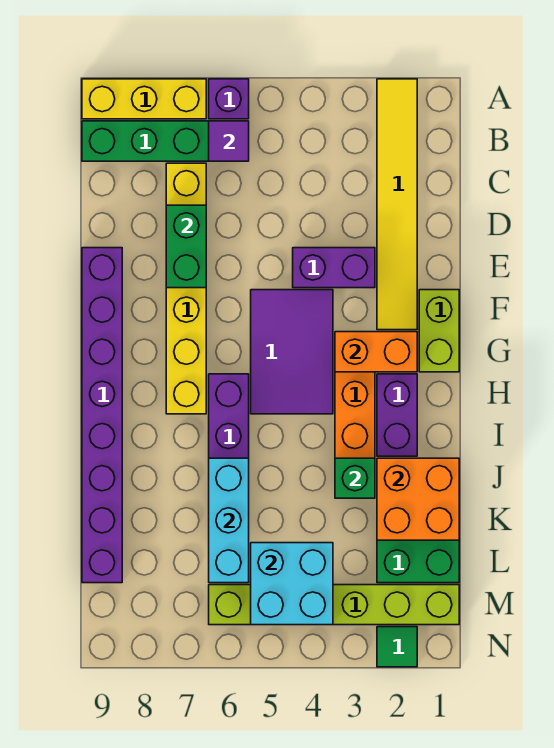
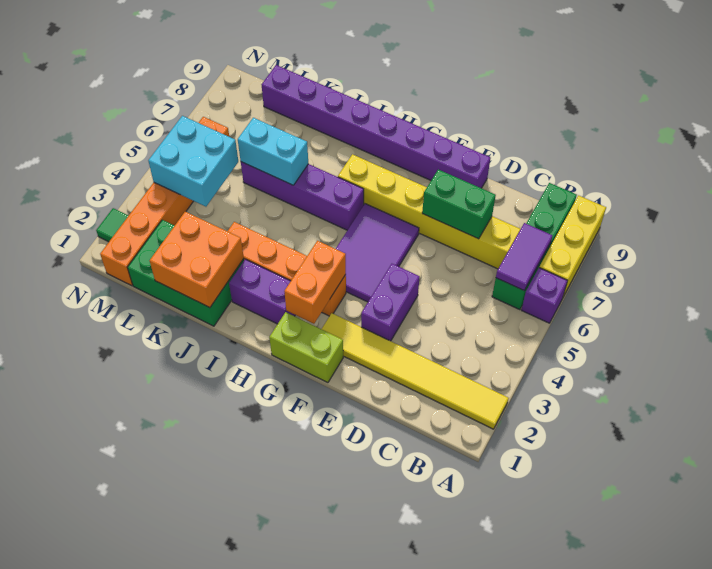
purple tile B6 level 2 -> purple tile B6:B7 level 2
purple tile F4:H5 level 1 -> purple tile F4:G6 level 1
green brick J3 level 2 -> none
cyan brick J6:L6 level 2 -> cyan brick J6:K6 level 2
lime brick M1:M6 level 1 -> orange brick M1:M6 level 1

